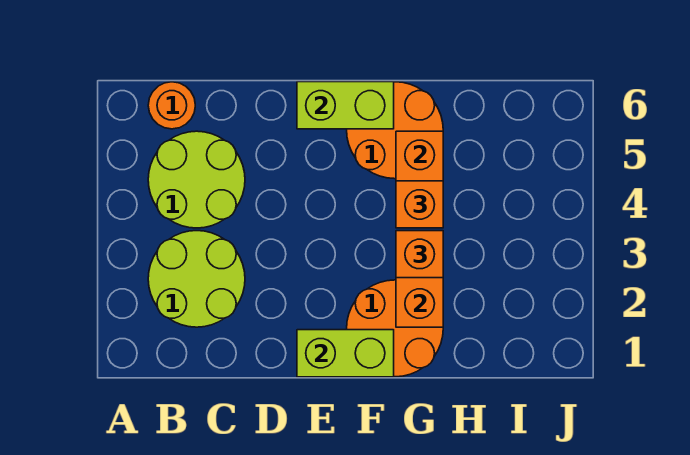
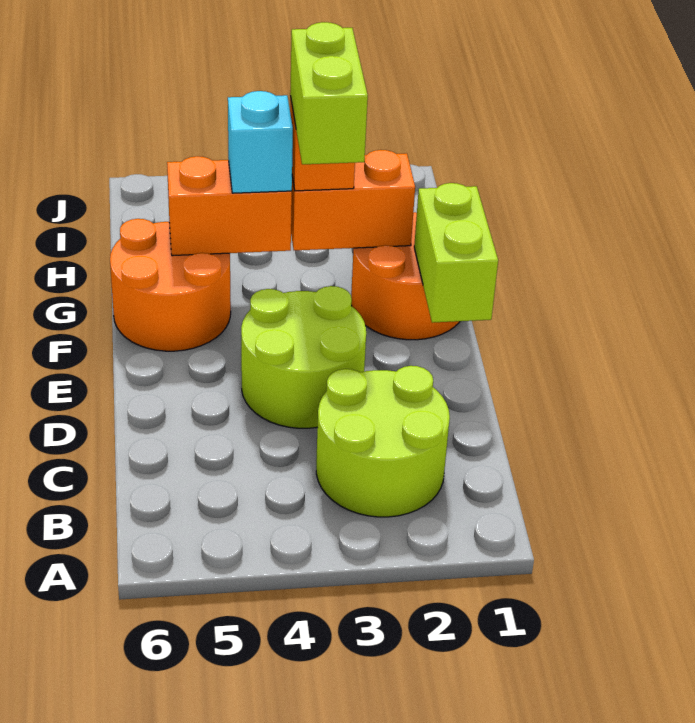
lime round brick B4:C5 level 1 -> lime round brick D3:E4 level 1
orange round brick B6 level 1 -> none
lime brick E6:F6 level 2 -> lime brick F3:G3 level 4
orange brick G4 level 3 -> cyan brick G4 level 3

